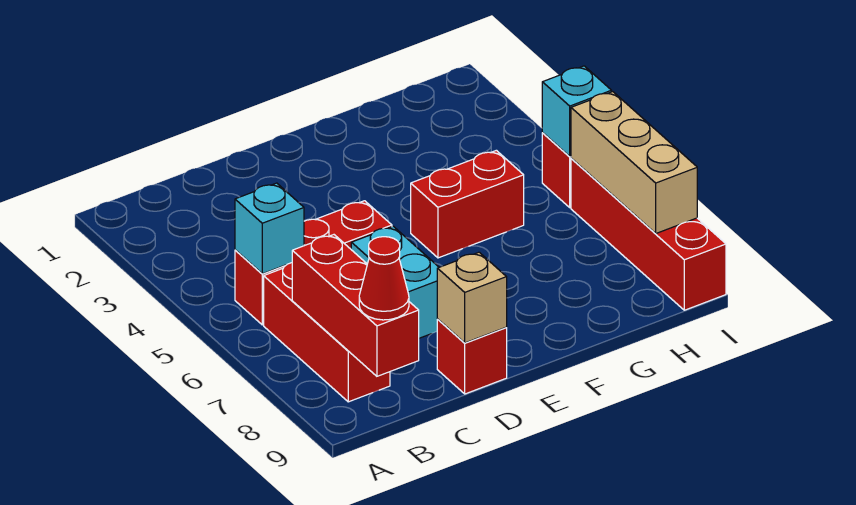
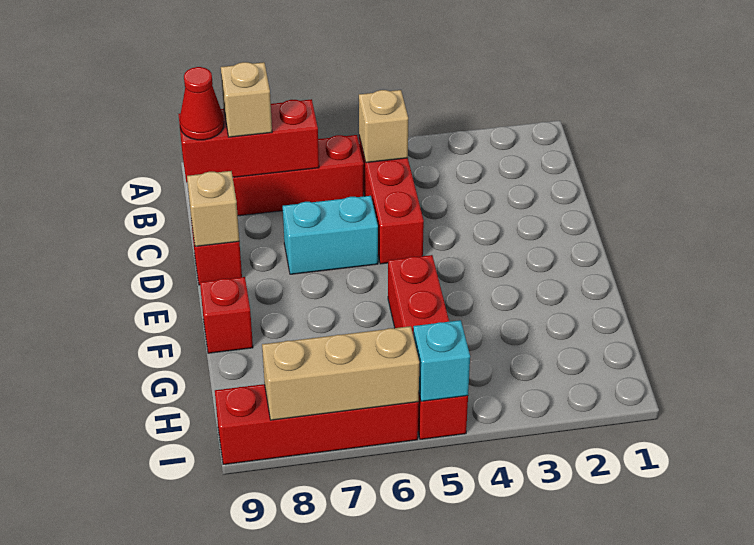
cyan brick B5 level 2 -> tan brick B5 level 2
none -> tan brick B8 level 3
none -> red brick F9 level 1

